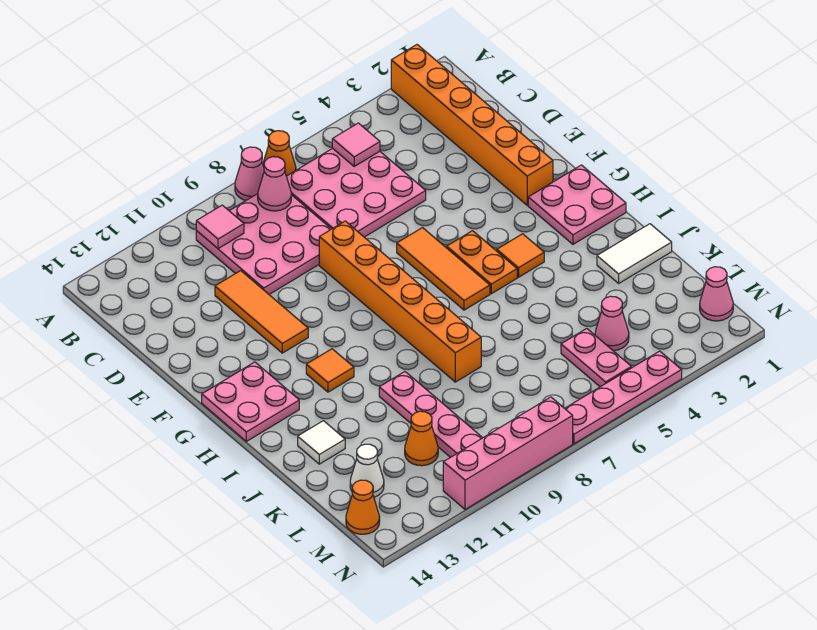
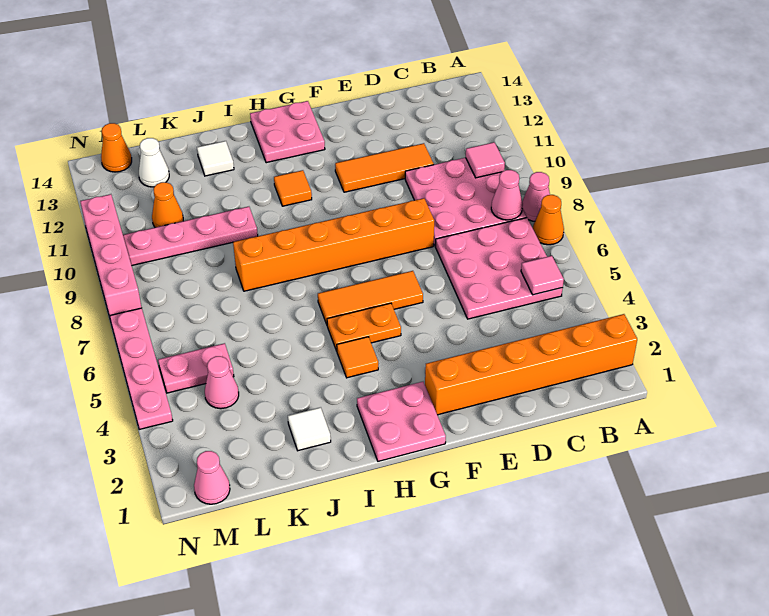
white tile J1:J2 level 1 -> white tile J2 level 1

